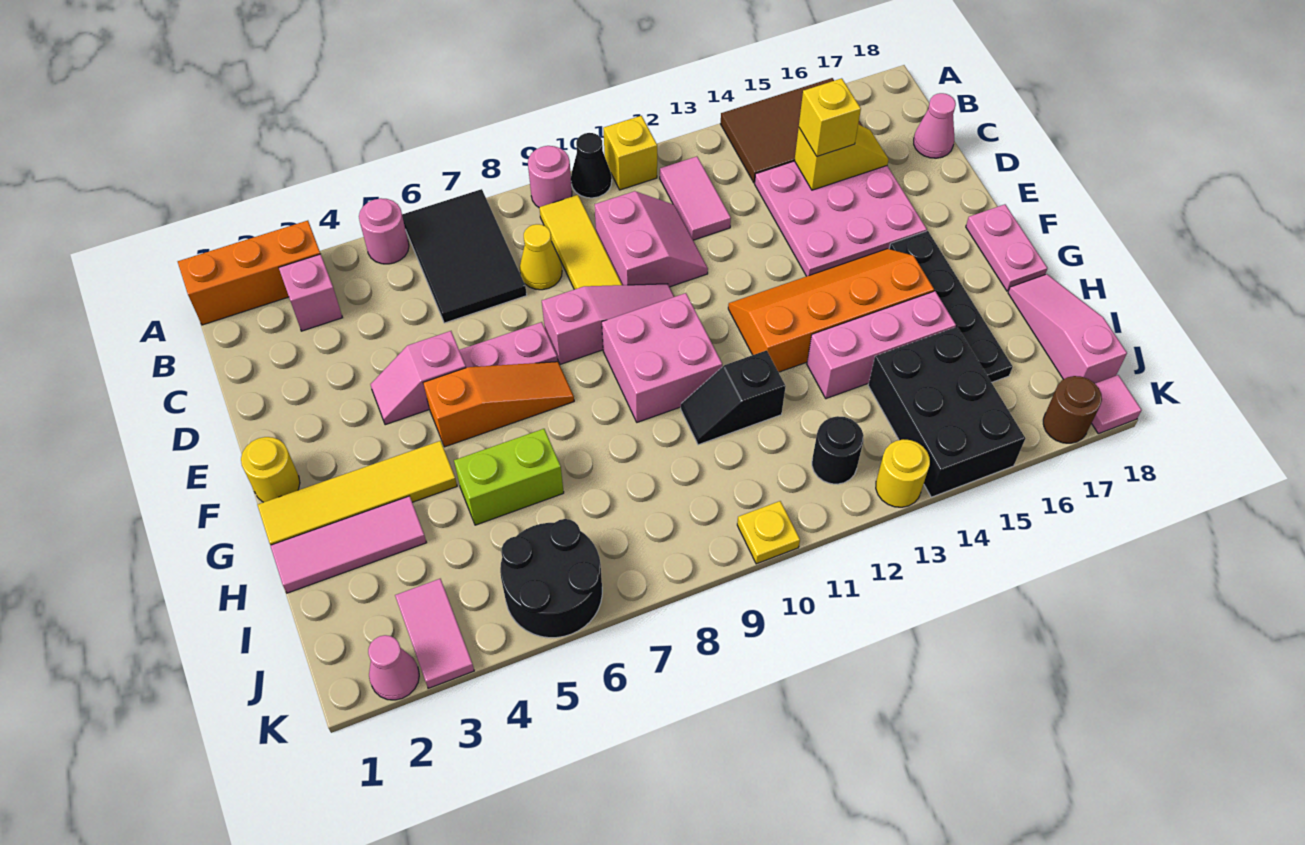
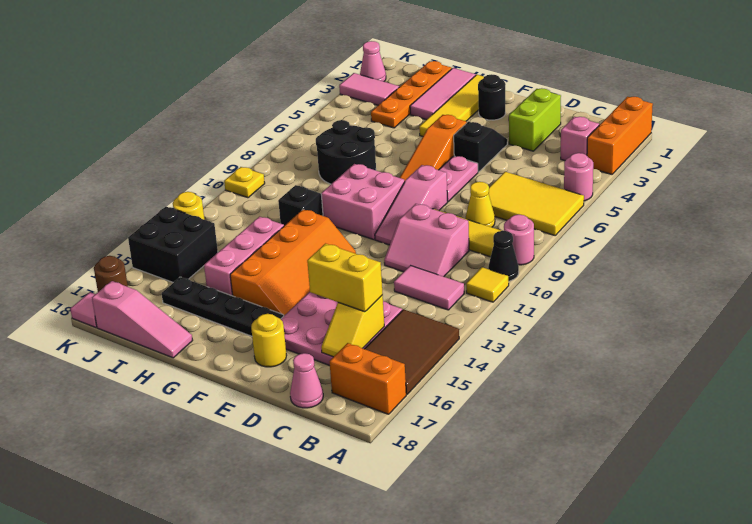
black tile A6:C7 level 1 -> yellow tile A6:C7 level 1
yellow brick A11 level 1 -> yellow tile A11 level 1
none -> orange brick A17:B17 level 1
yellow brick C15 level 3 -> yellow brick C15:D15 level 3
pink slope E4:E5 level 1 top 5 -> black slope E4:E5 level 1 top 5
yellow round brick F1 level 1 -> yellow round brick E17 level 1
pink plate F18:G18 level 1 -> none
lime brick H5:H6 level 1 -> lime brick D2:D3 level 1
none -> orange plate I1:I4 level 1
black brick I14:K15 level 1 -> black brick J14:K15 level 1
black round brick J5:K6 level 1 -> black round brick H7:I8 level 1
black round brick J12 level 1 -> black round brick F2 level 1

